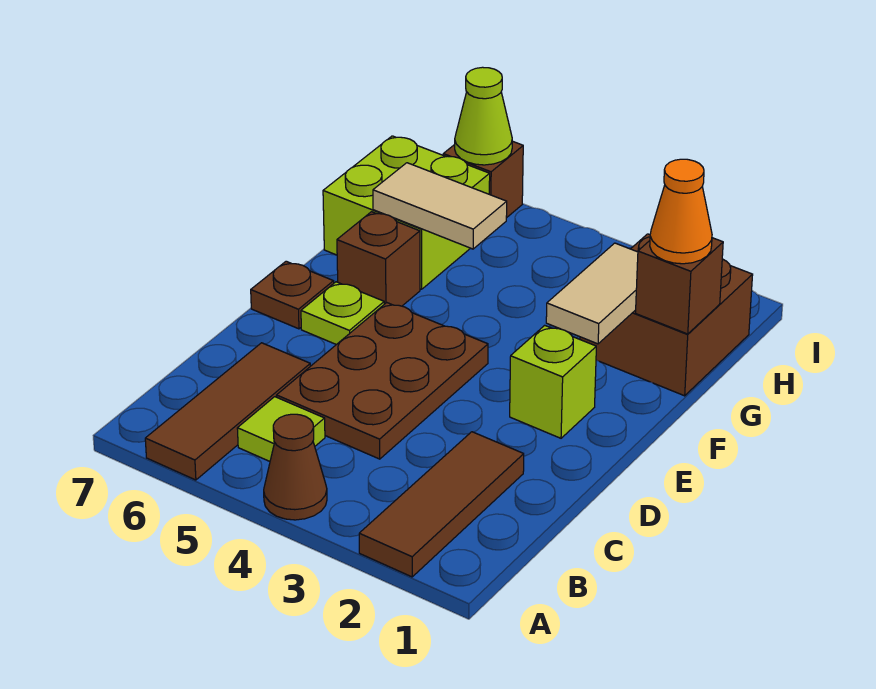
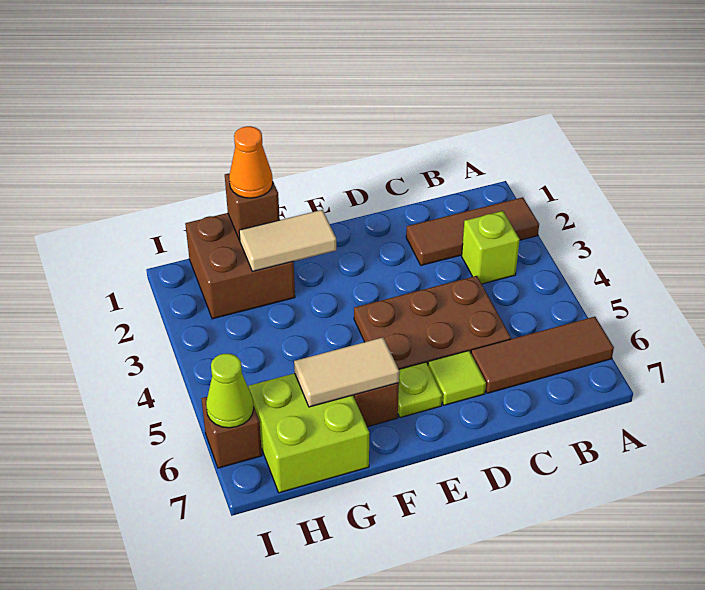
brown cone A4 level 1 -> none
lime tile B5 level 1 -> lime tile D6 level 1
lime brick E2 level 1 -> lime brick B3 level 1
brown plate E7 level 1 -> none
tan tile G5:G6 level 2 -> tan tile F6:G6 level 2

